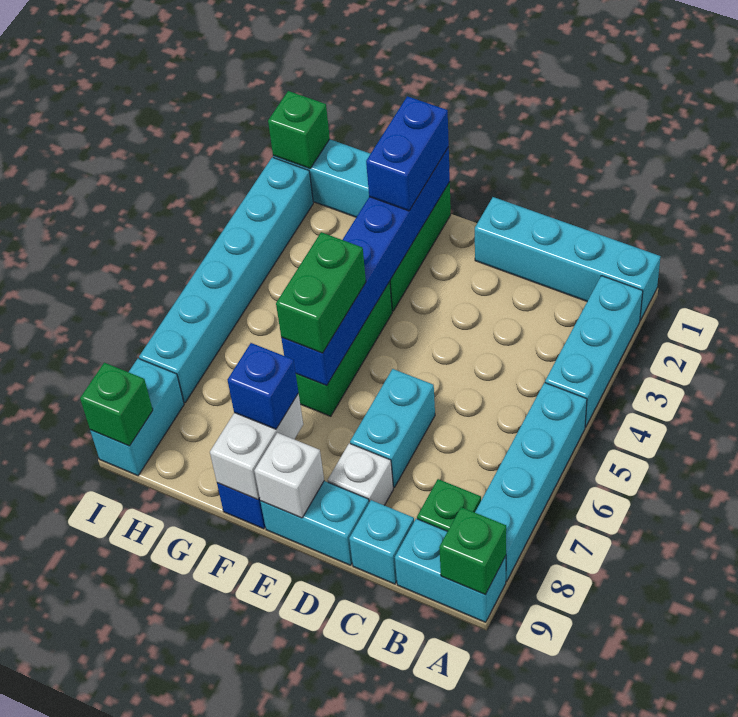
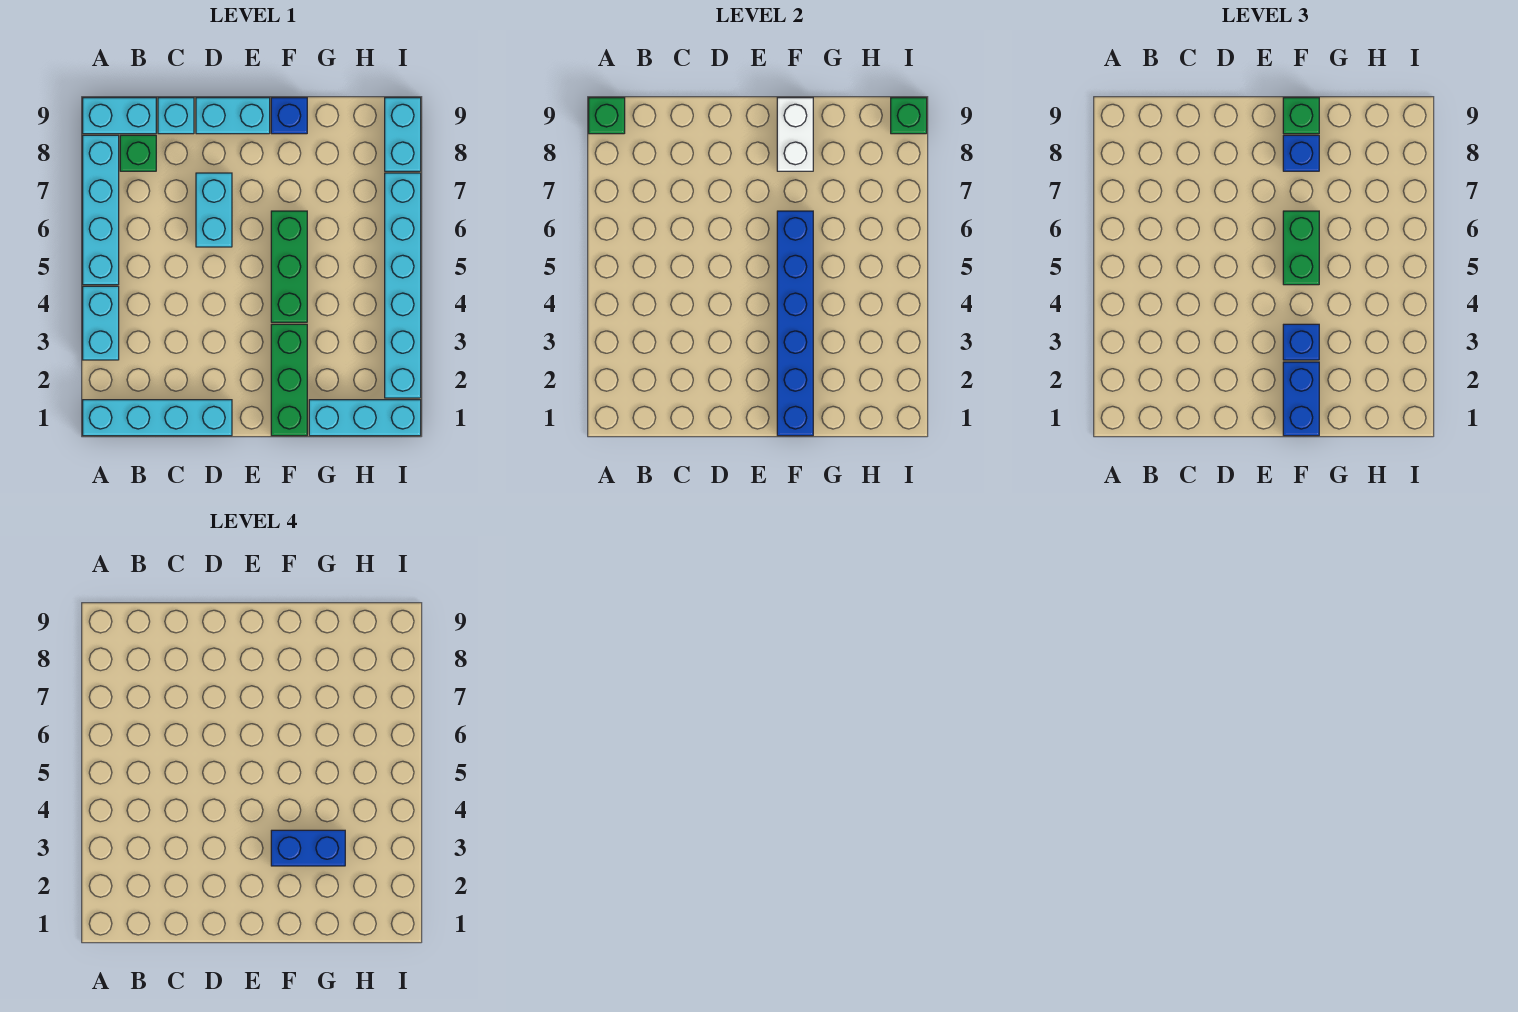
cyan brick A2:A4 level 1 -> cyan brick A3:A4 level 1
white brick D8 level 1 -> none
white brick E9 level 2 -> none
none -> blue brick F3 level 3
none -> blue brick F3:G3 level 4
green brick I1 level 2 -> green brick F9 level 3

